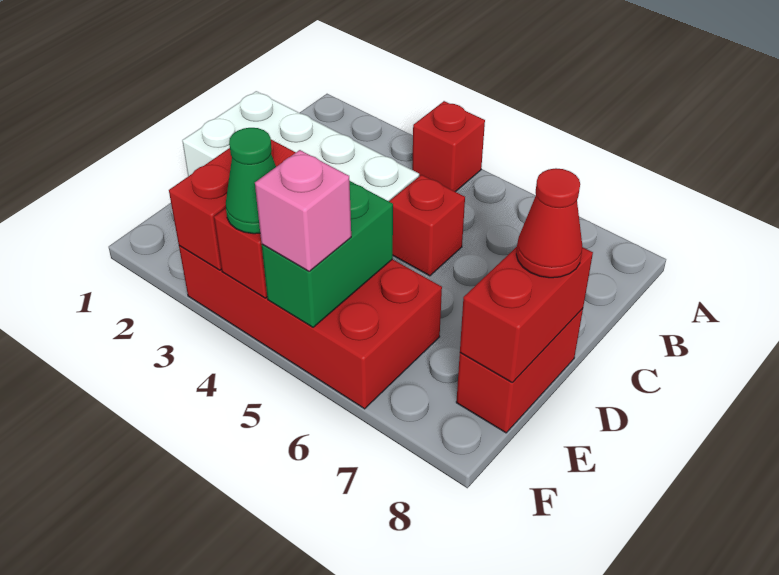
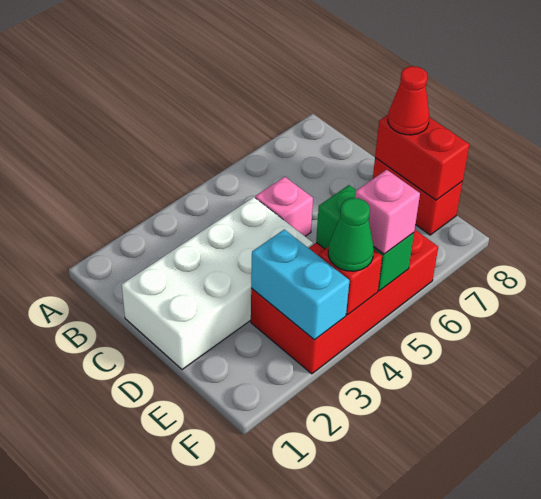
red brick A4 level 1 -> none
red brick C5 level 1 -> pink brick C5 level 1
red brick E3:F3 level 2 -> cyan brick E3:F3 level 2

